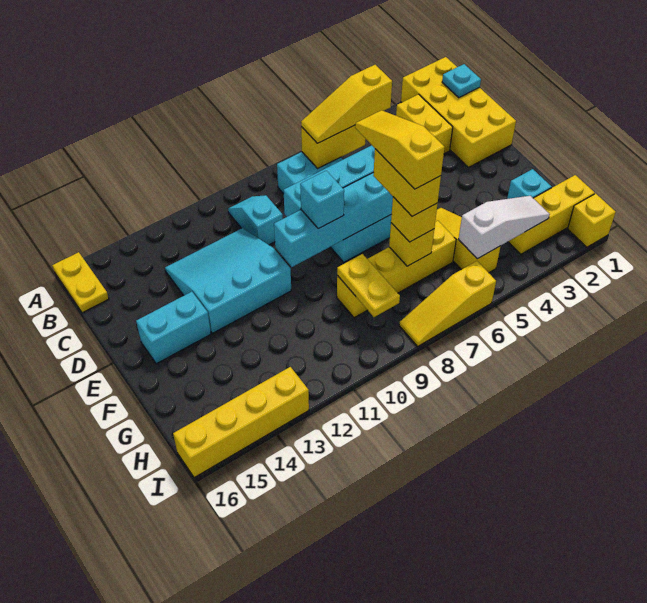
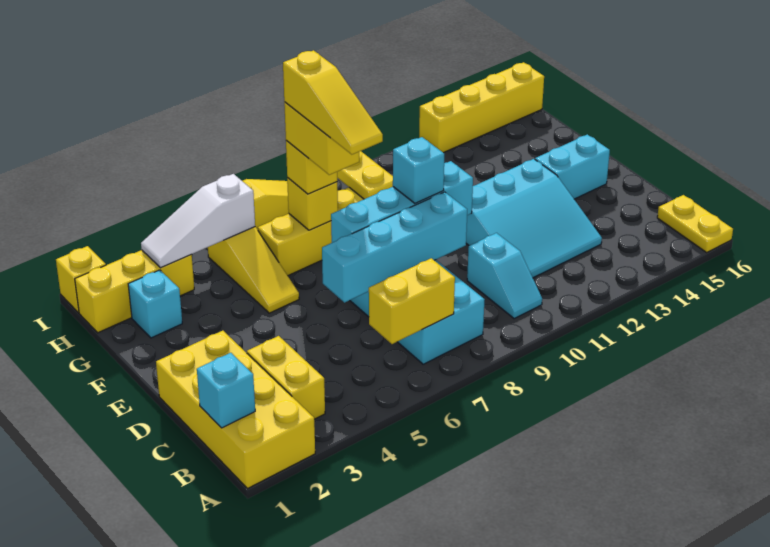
cyan plate B1 level 2 -> cyan brick B1 level 2
yellow slope B5:B7 level 3 top 5 -> none

